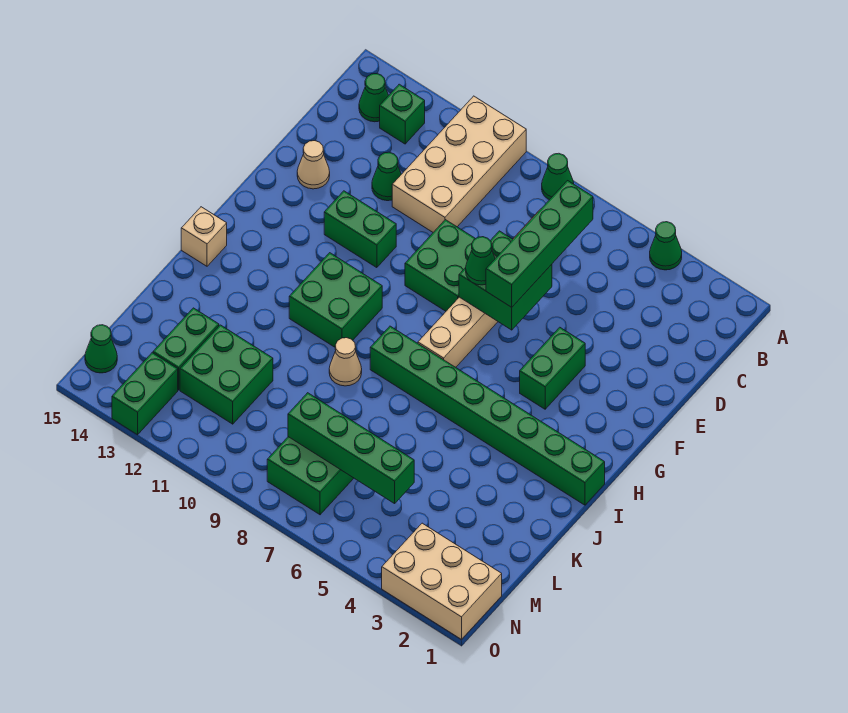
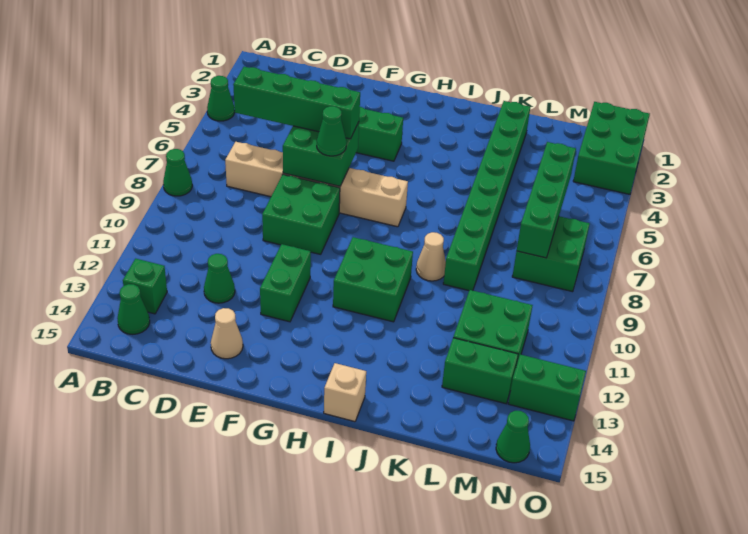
tan brick A10:D11 level 1 -> none
green brick I1:I8 level 1 -> green brick K2:K9 level 1
tan brick N1:O3 level 1 -> green brick N1:O3 level 1

